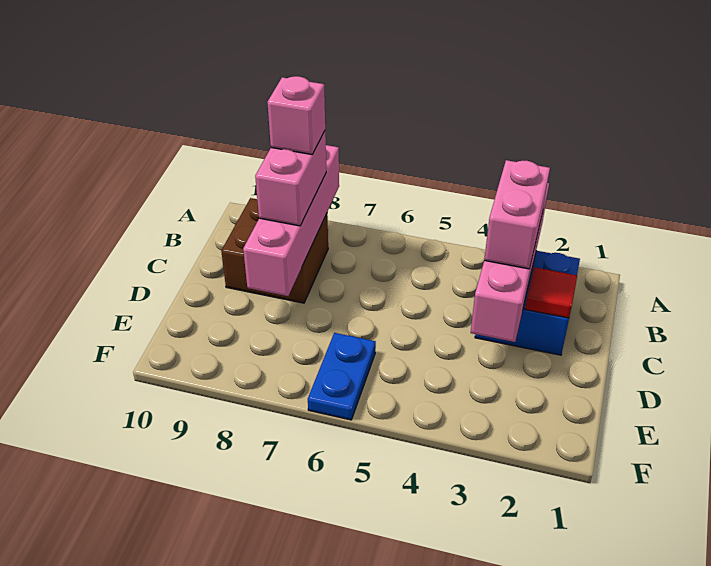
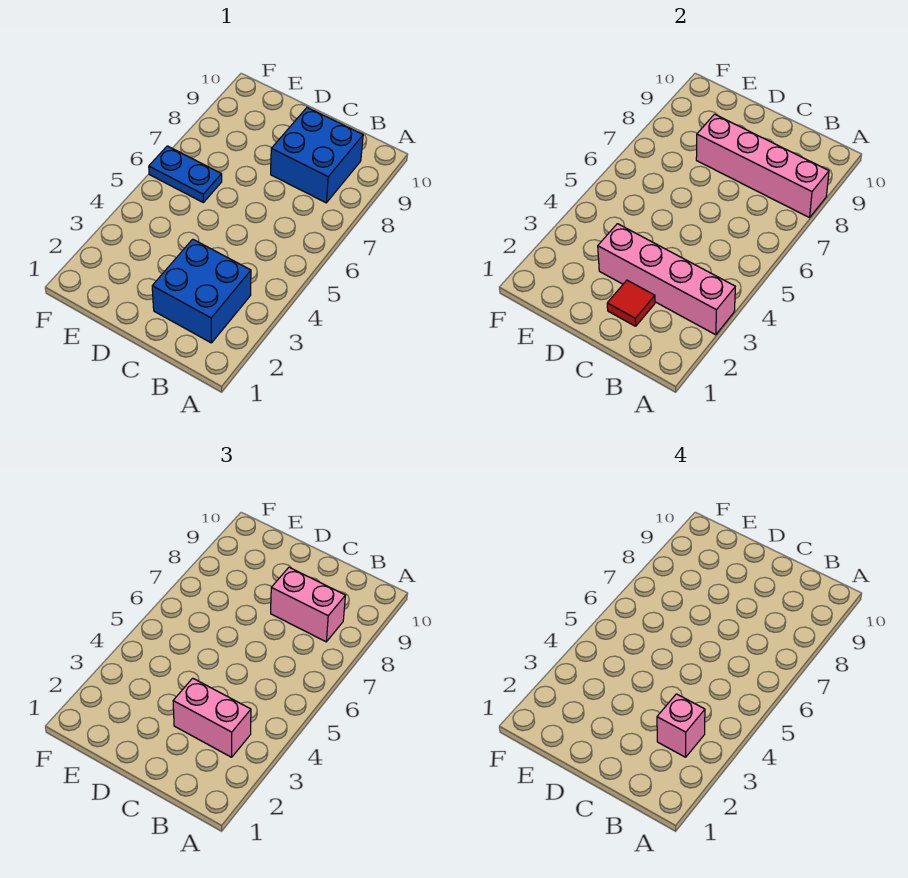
brown brick B8:C9 level 1 -> blue brick B8:C9 level 1
pink brick B8 level 4 -> pink brick B3 level 4

